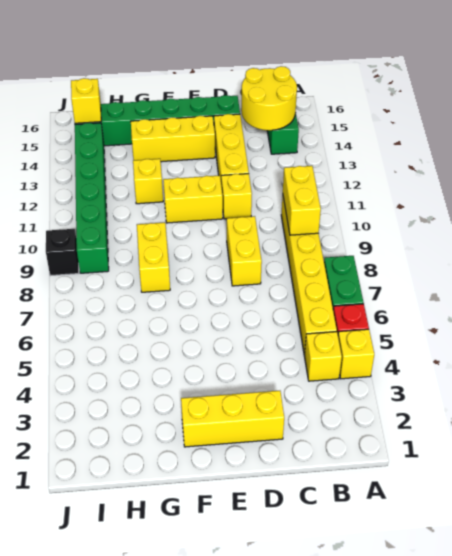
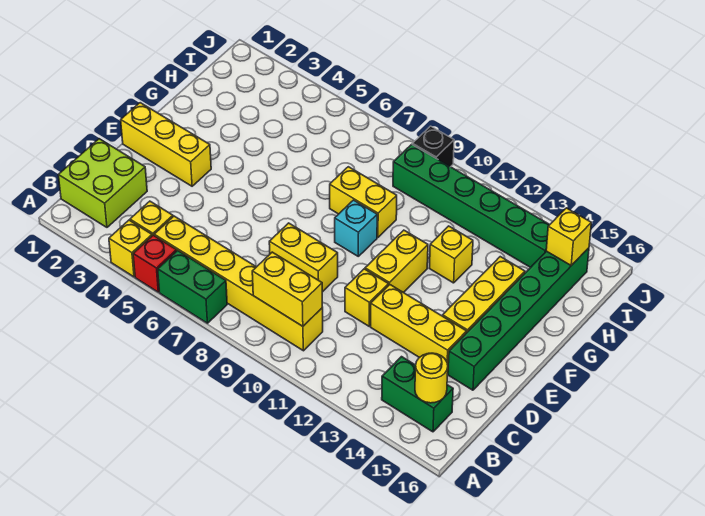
none -> lime brick B1:C2 level 1
yellow round brick B14:C15 level 2 -> yellow round brick B15 level 2
yellow brick D2:F2 level 1 -> yellow brick E1:E3 level 1
none -> cyan brick F9 level 1

